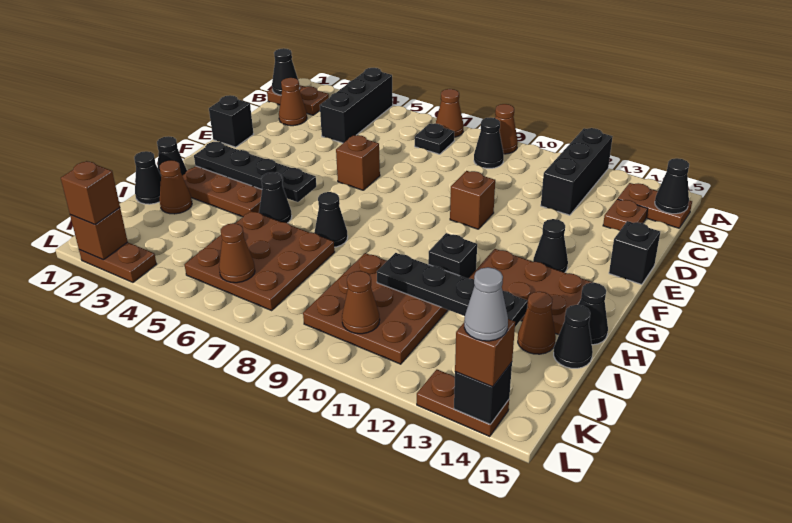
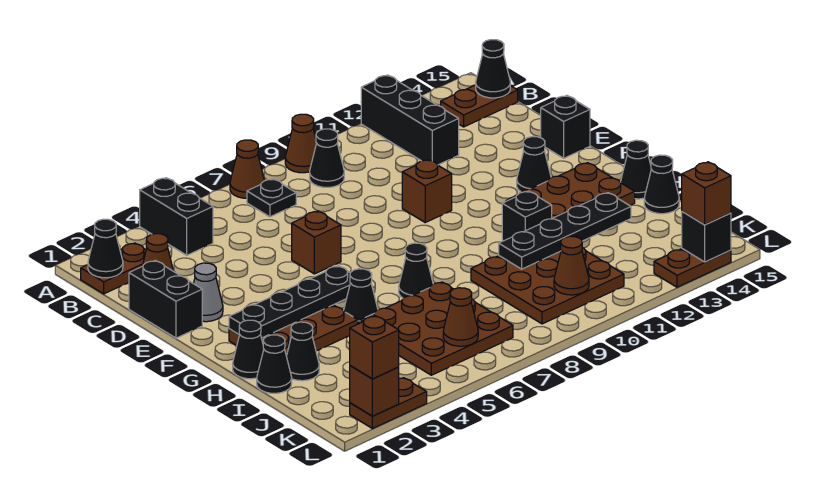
black brick A4:C4 level 1 -> black brick A4:B4 level 1
brown plate C14 level 1 -> none
black brick E1 level 1 -> black brick D1:E1 level 1
brown cone I2 level 1 -> black cone I2 level 1
brown cone I14 level 1 -> none
grey cone L14 level 4 -> grey cone E2 level 1

